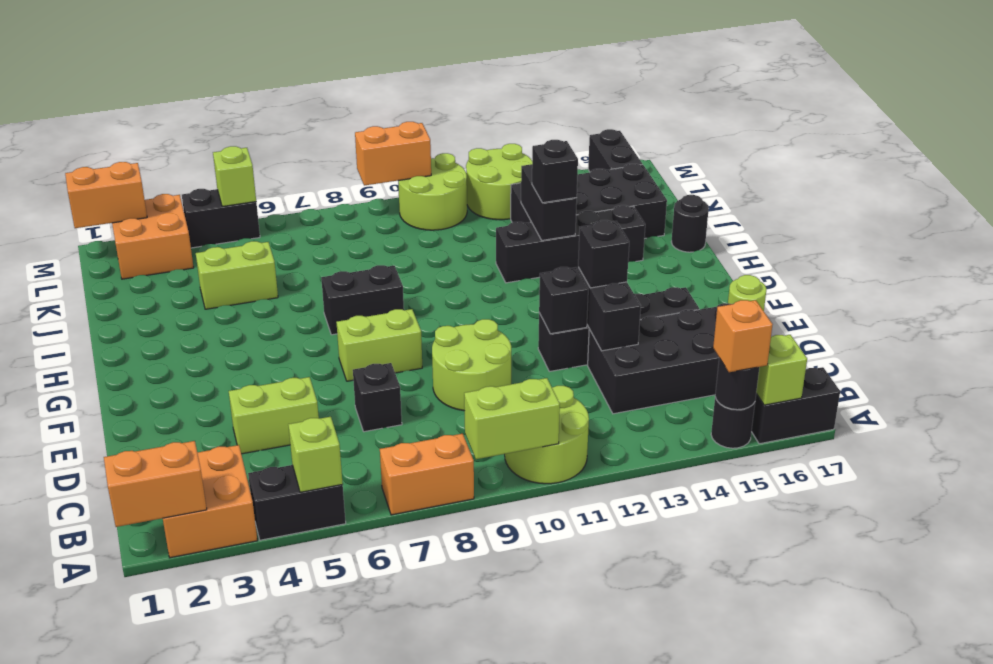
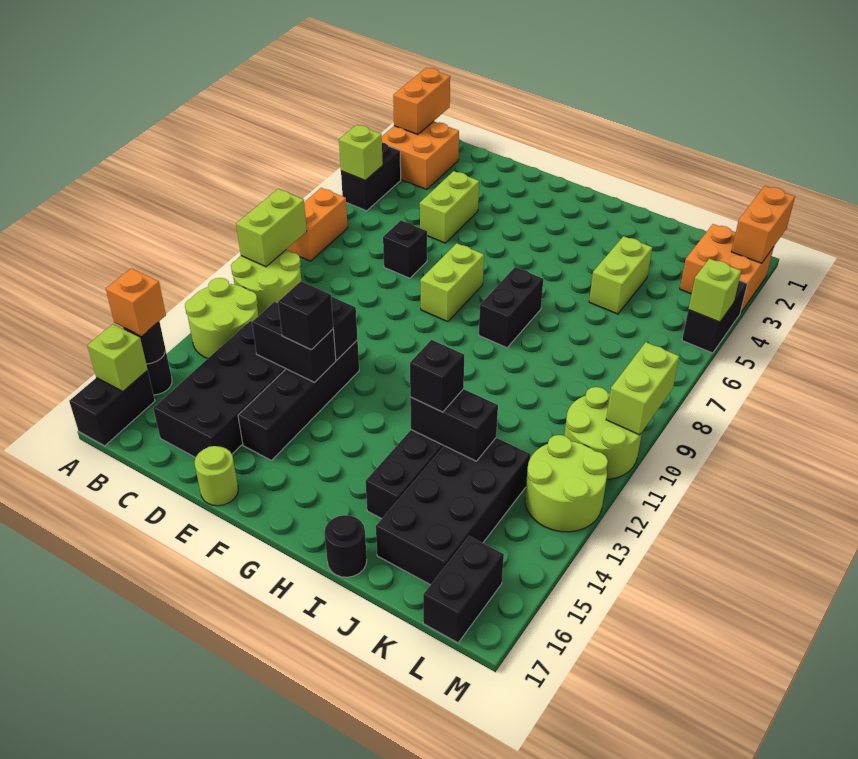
lime round brick D9:E10 level 1 -> lime round brick A12:B13 level 1
black brick L16:M16 level 1 -> black brick L16:L17 level 1
orange brick M9:M10 level 2 -> lime brick M9:M10 level 2

